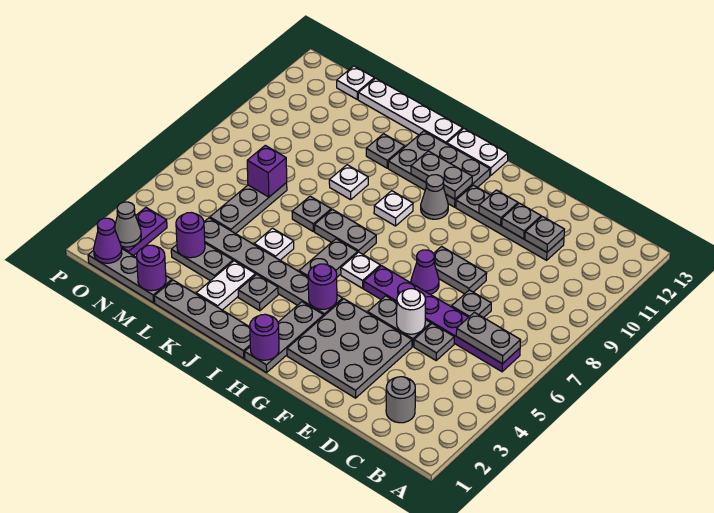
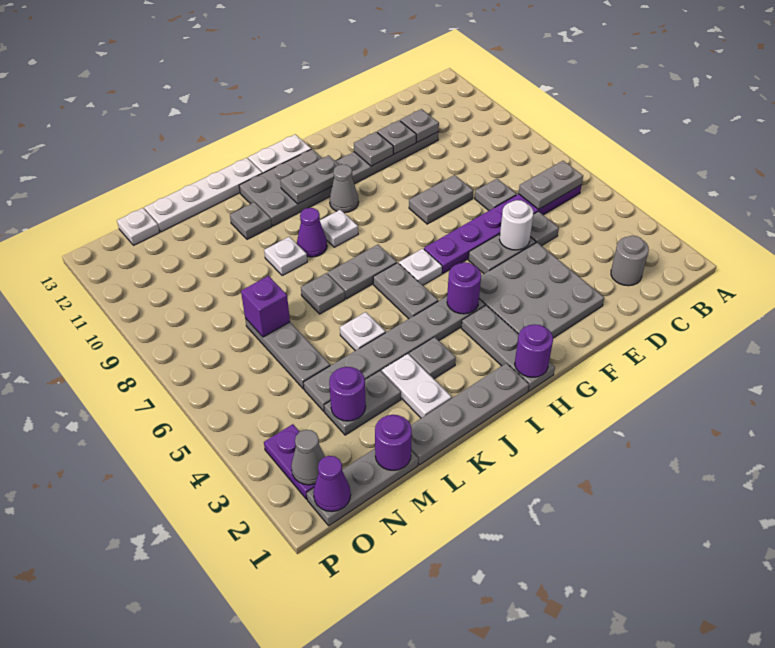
purple cone F7 level 1 -> purple cone J9 level 1

